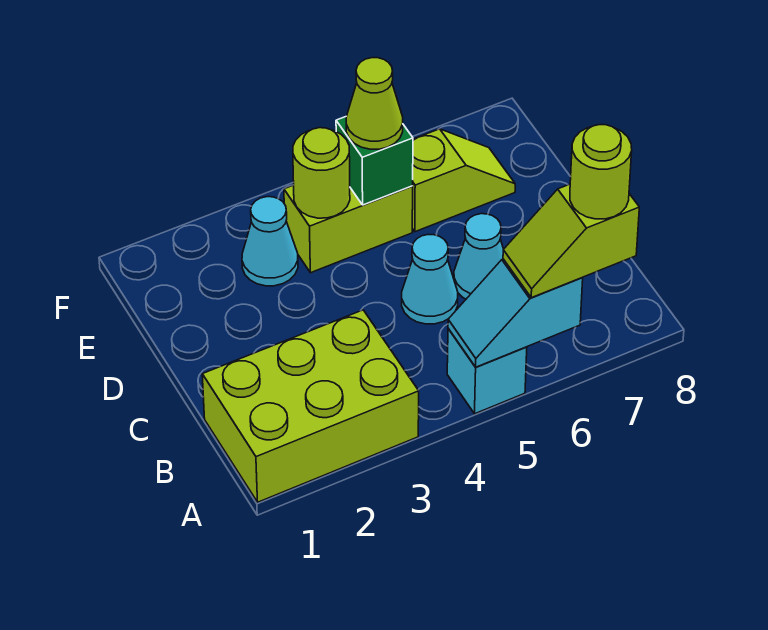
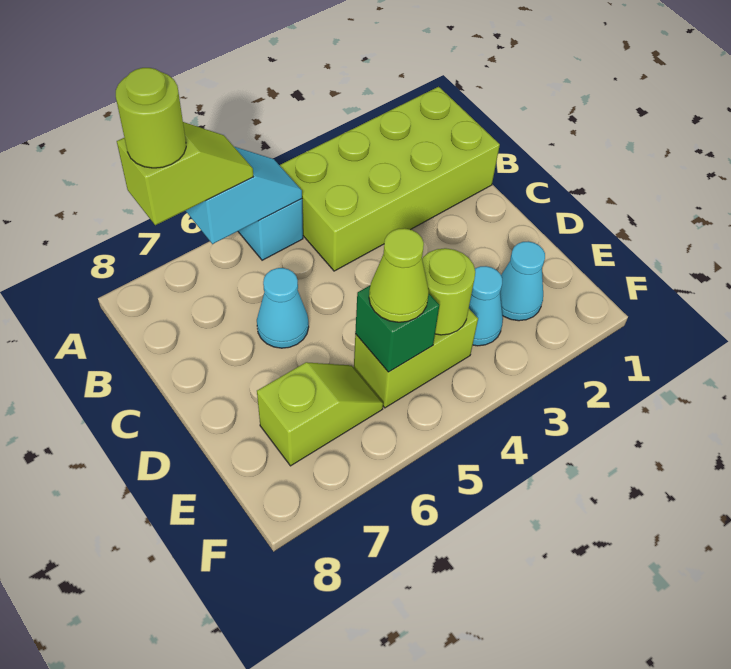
lime brick A1:B3 level 1 -> lime brick A1:B4 level 1
cyan cone C5 level 1 -> cyan cone E2 level 1
lime slope E6:E7 level 1 top 6 -> lime slope E6:E7 level 1 top 7

